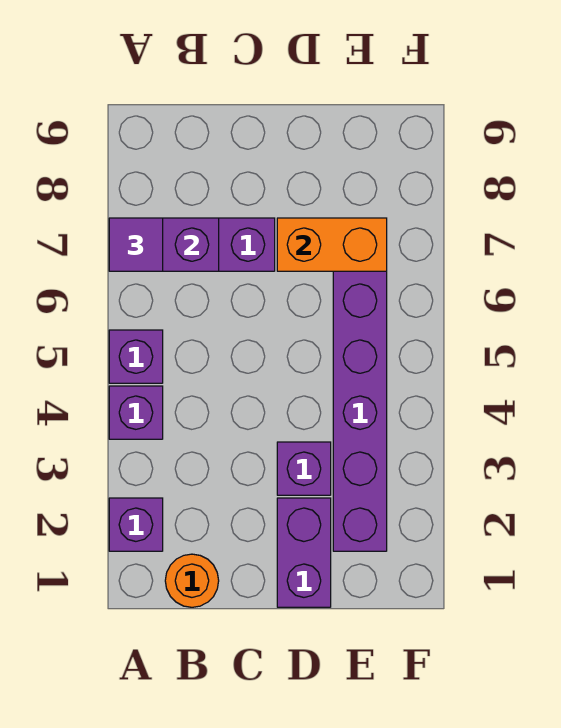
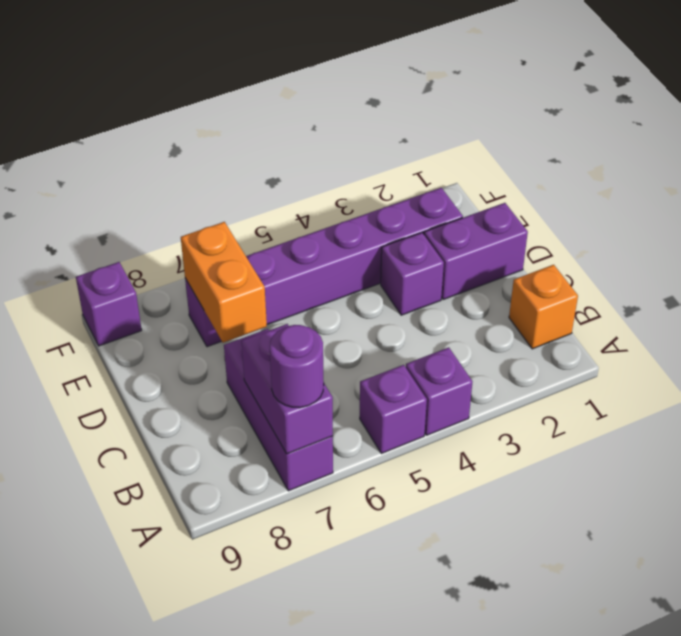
purple brick A2 level 1 -> purple brick F9 level 1
purple tile A7 level 3 -> purple round brick A7 level 3
orange round brick B1 level 1 -> orange brick B1 level 1

